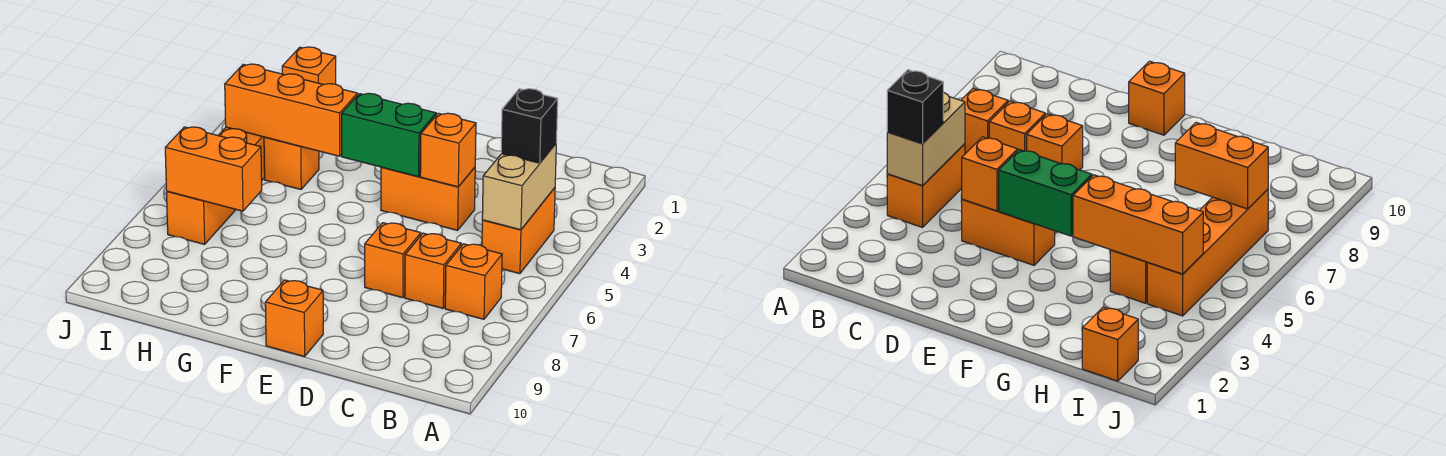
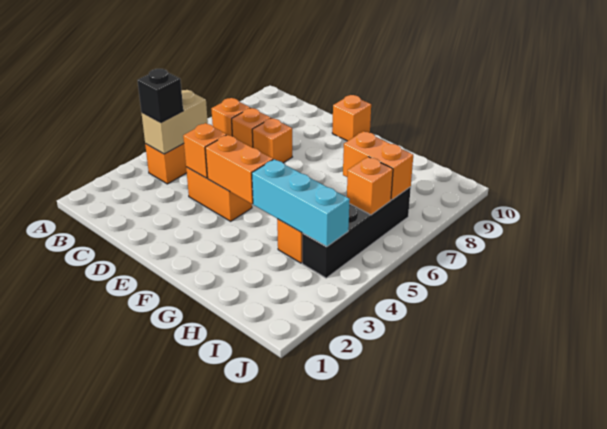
green brick E4:F4 level 2 -> orange brick E4:F4 level 2
orange brick G4:I4 level 2 -> cyan brick G4:I4 level 2
orange brick I1 level 1 -> orange brick I6 level 2
orange brick I4:I7 level 1 -> black brick I4:I7 level 1

